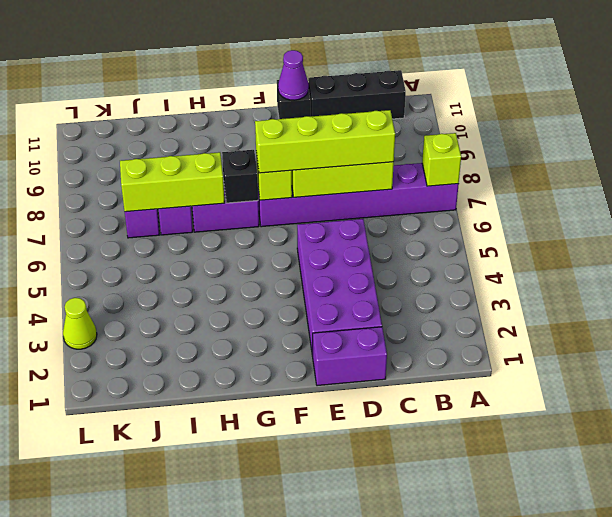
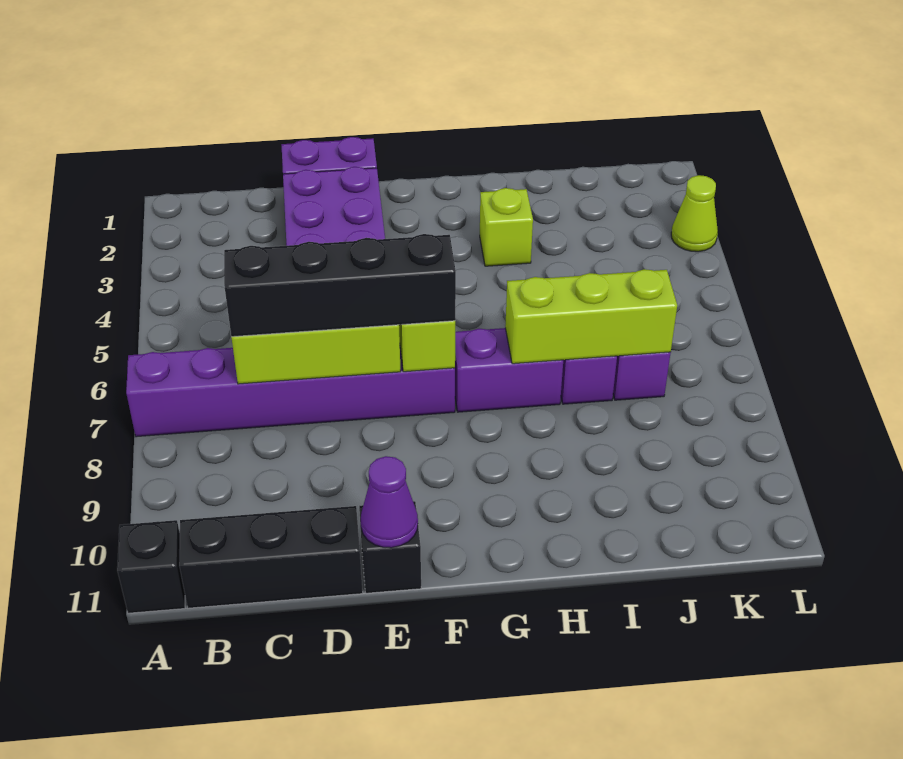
lime brick A7 level 2 -> lime brick H3 level 1
lime brick C7:F7 level 3 -> black brick C7:F7 level 3
black brick G7 level 2 -> black brick A11 level 1

